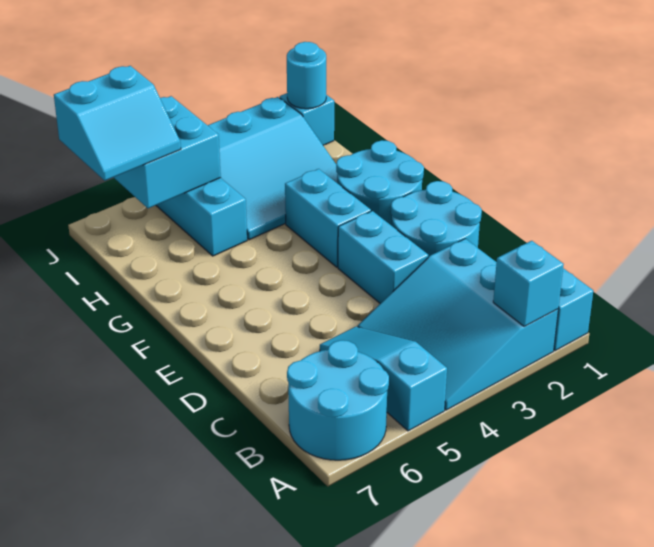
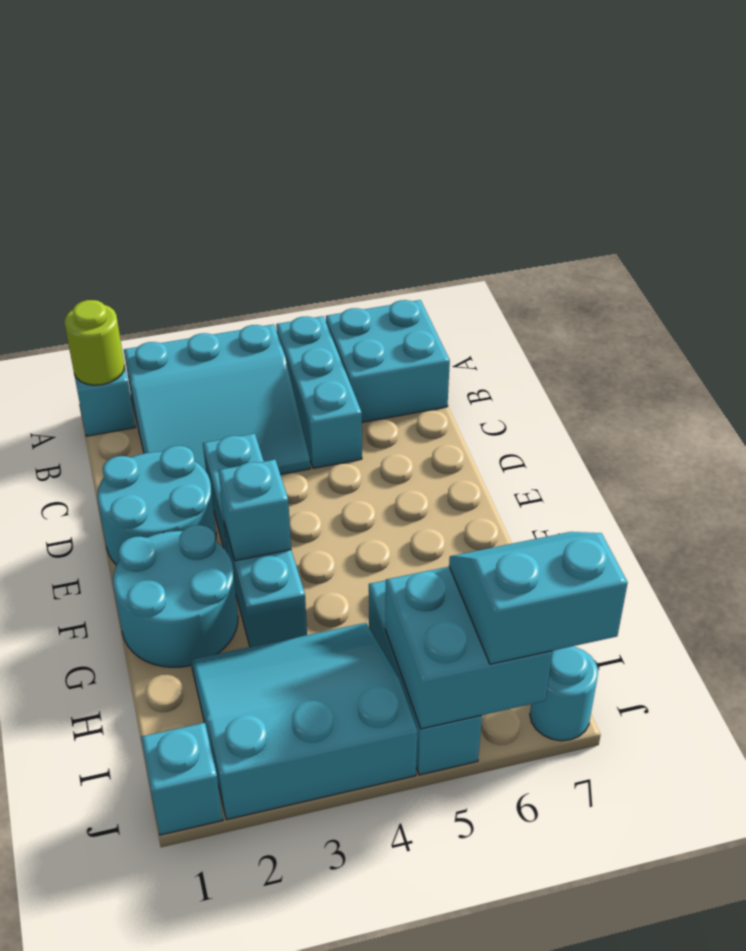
none -> lime round brick A1 level 2
cyan slope A2:C4 level 1 top 2 -> cyan slope A2:C4 level 1 top A
cyan brick A2 level 2 -> cyan brick F3 level 2
cyan slope A5:C5 level 1 top A -> cyan brick A5:C5 level 1
cyan round brick A6:B7 level 1 -> cyan brick A6:B7 level 1
cyan round brick J1 level 2 -> cyan round brick J7 level 1

